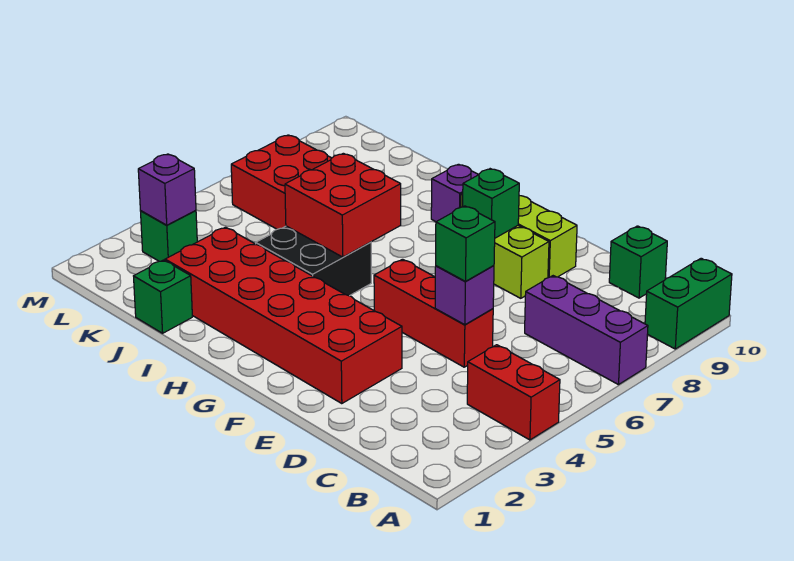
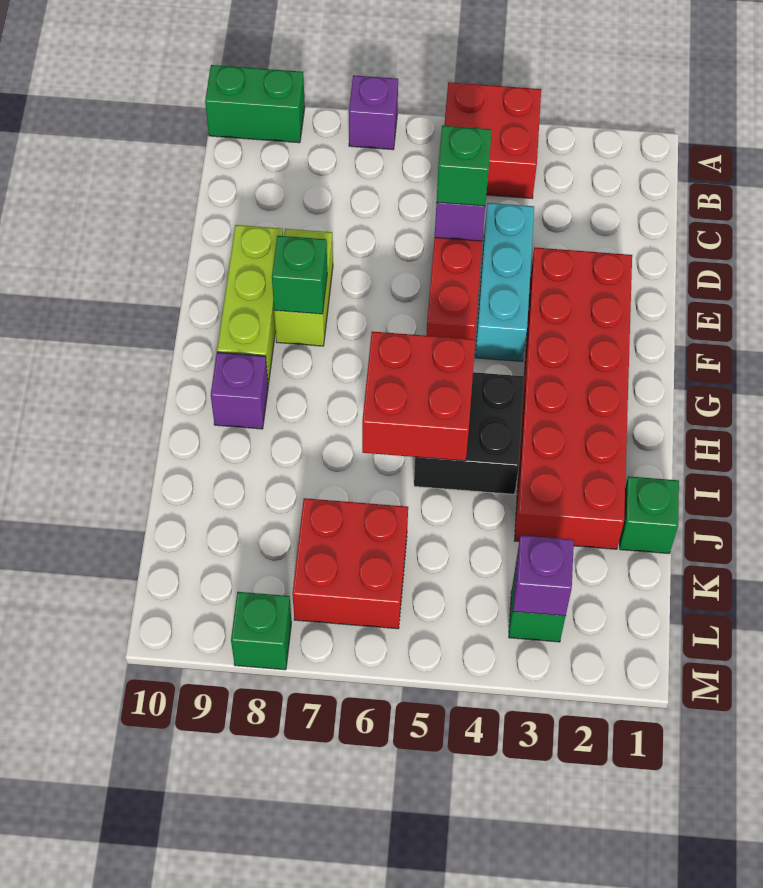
red brick A4:B4 level 1 -> red brick A4:B5 level 1
purple brick A7:C7 level 1 -> purple brick A7 level 1
green brick C10 level 1 -> green brick M8 level 1
none -> cyan brick D4:F4 level 1

